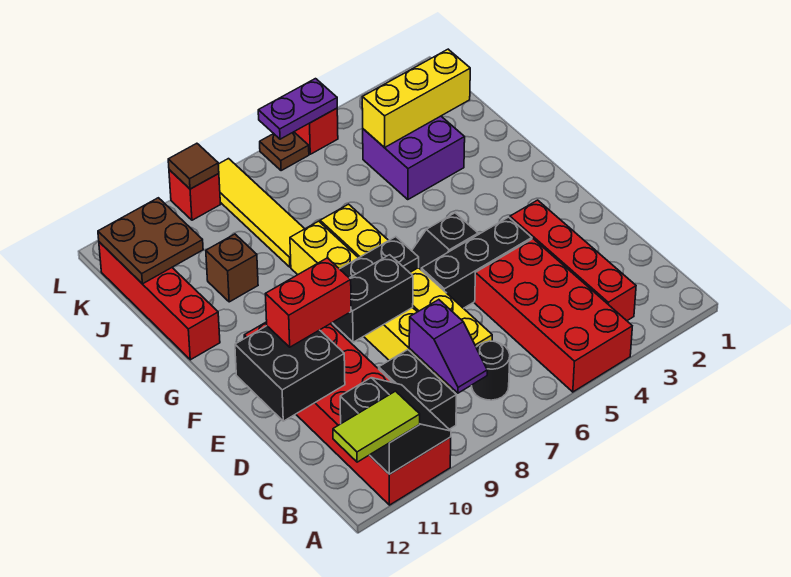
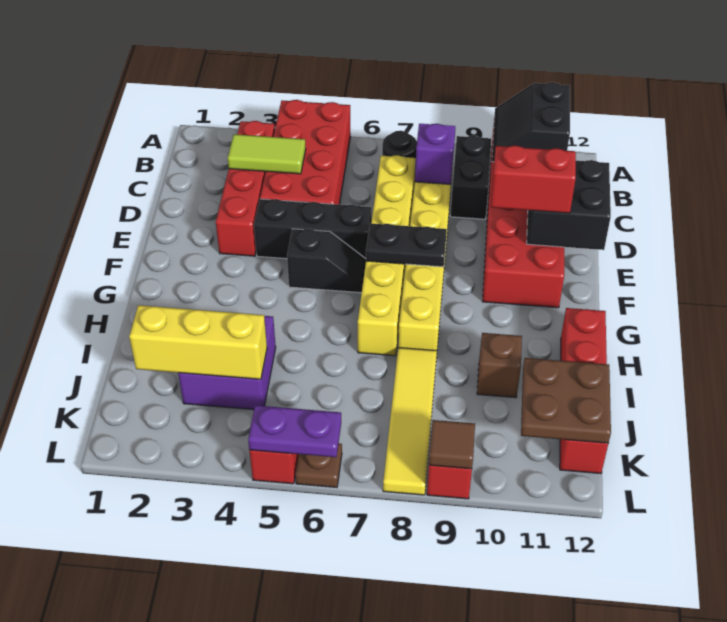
lime tile A11:A12 level 3 -> lime tile C3:C4 level 2
black brick E8:E9 level 2 -> none

